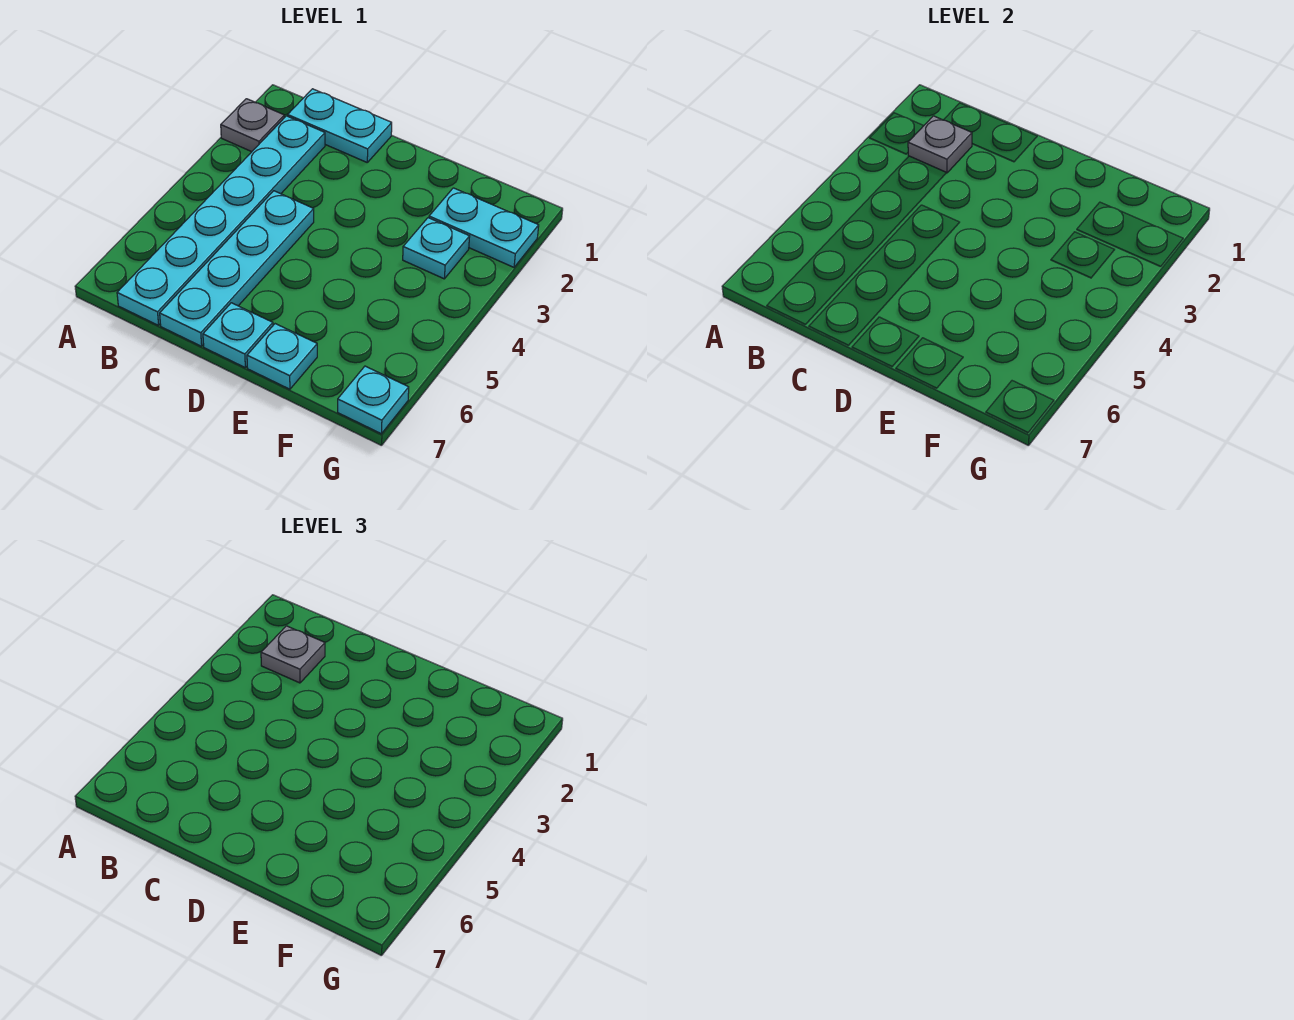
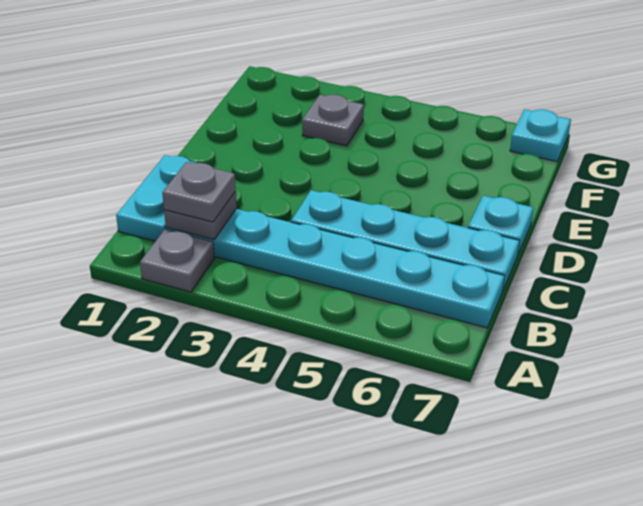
cyan plate E7 level 1 -> none
cyan plate F2:G2 level 1 -> none
cyan plate F3 level 1 -> grey plate F3 level 1

